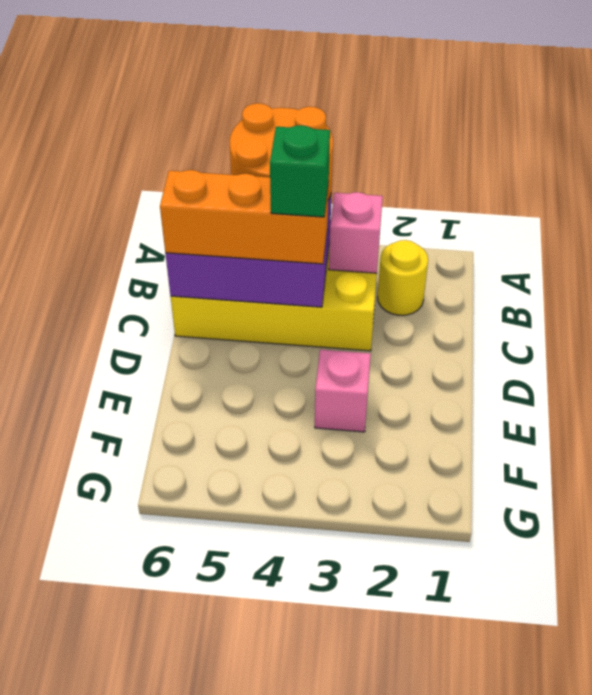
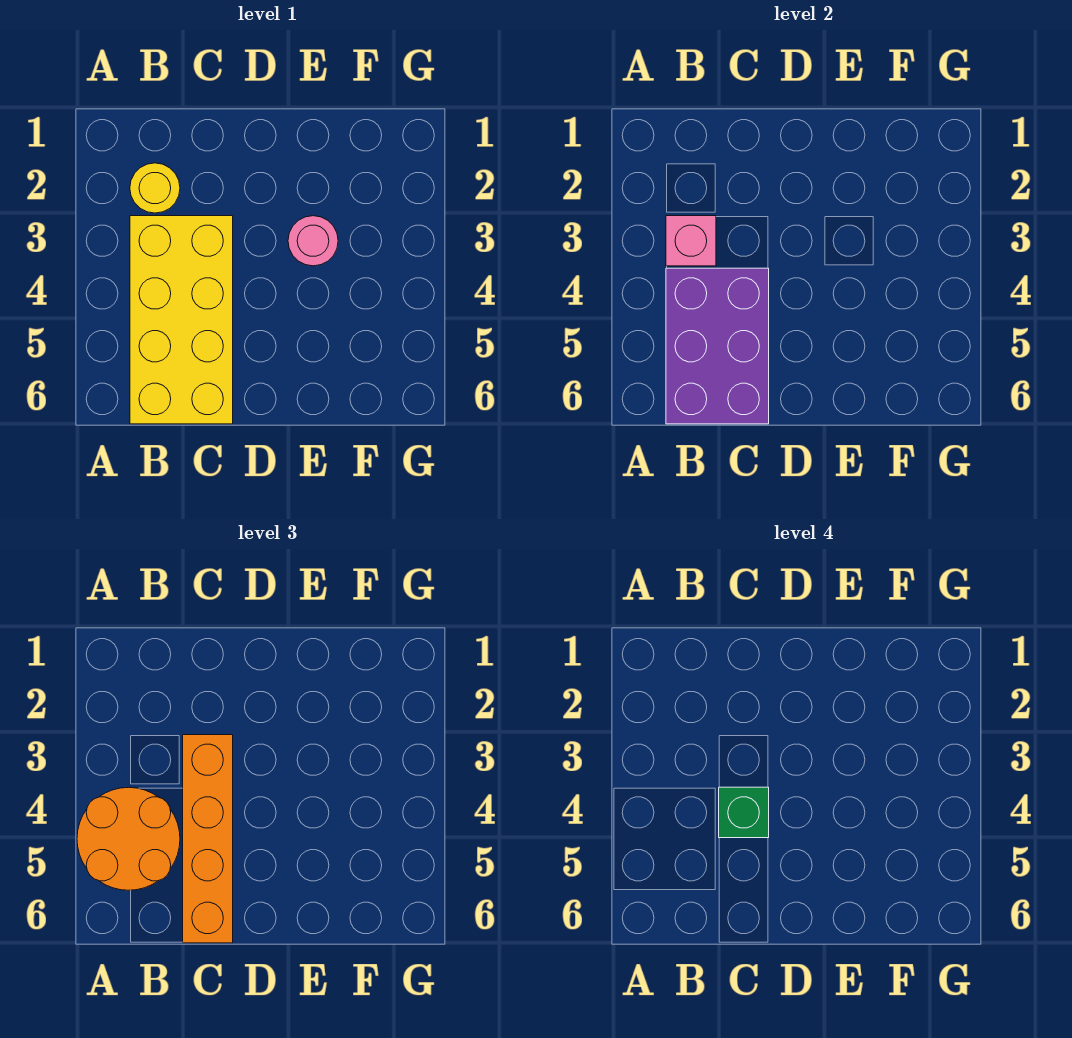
orange brick C4:C6 level 3 -> orange brick C3:C6 level 3
pink brick E3 level 1 -> pink round brick E3 level 1

